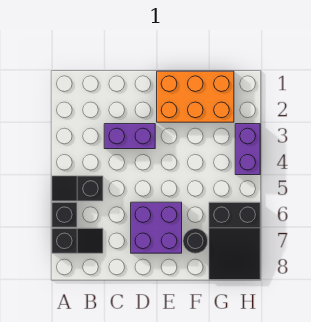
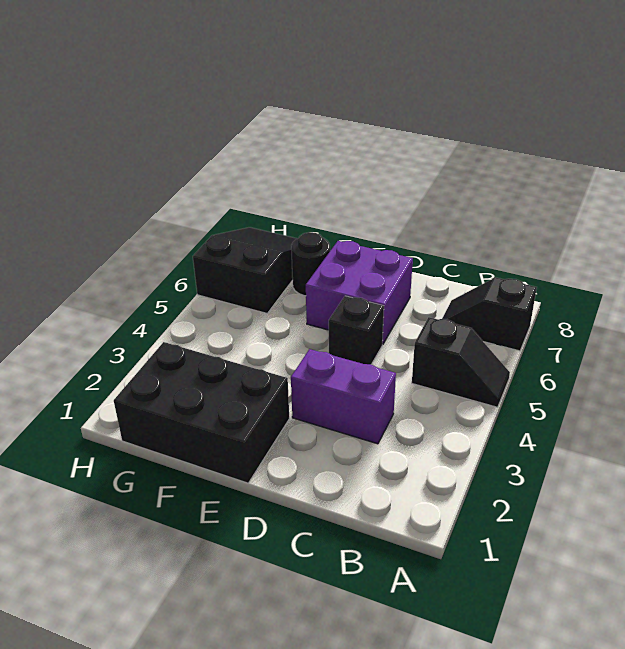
black brick A6 level 1 -> black brick D5 level 1
orange brick E1:G2 level 1 -> black brick E1:G2 level 1
purple brick H3:H4 level 1 -> none

